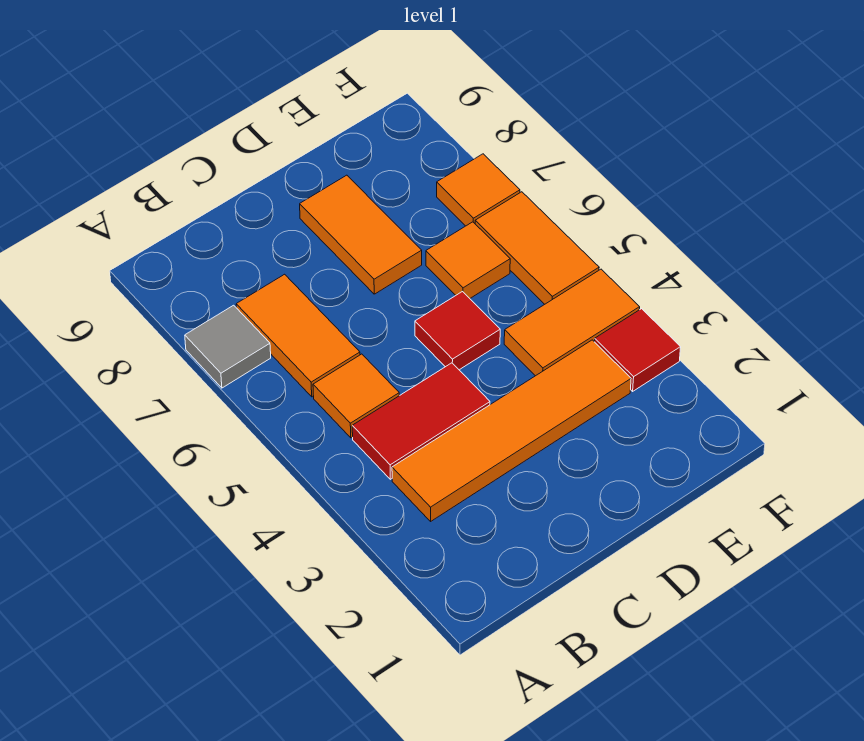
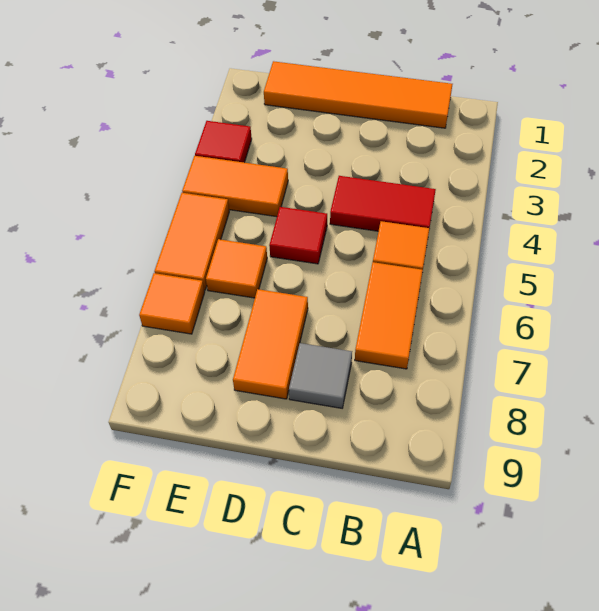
grey tile A7 level 1 -> grey tile C8 level 1
orange tile B3:E3 level 1 -> orange tile B1:E1 level 1

